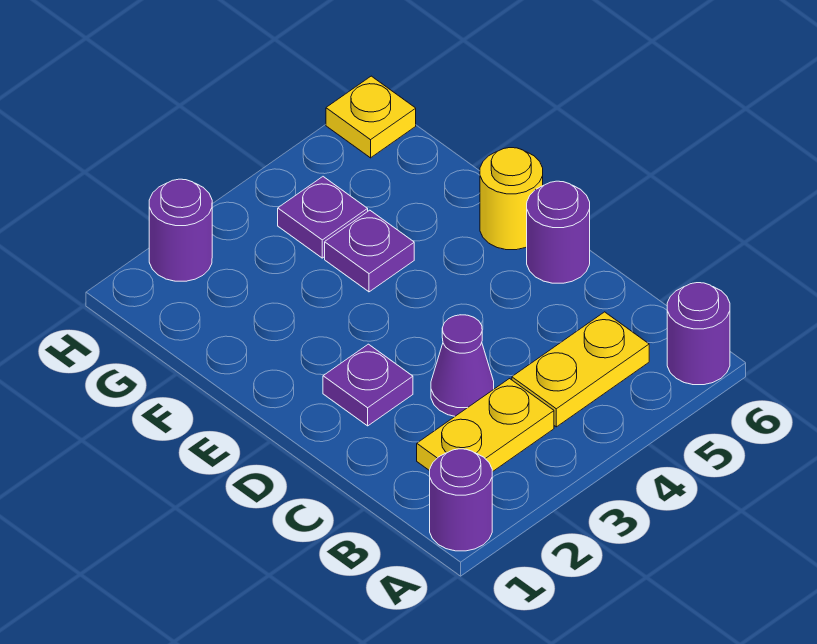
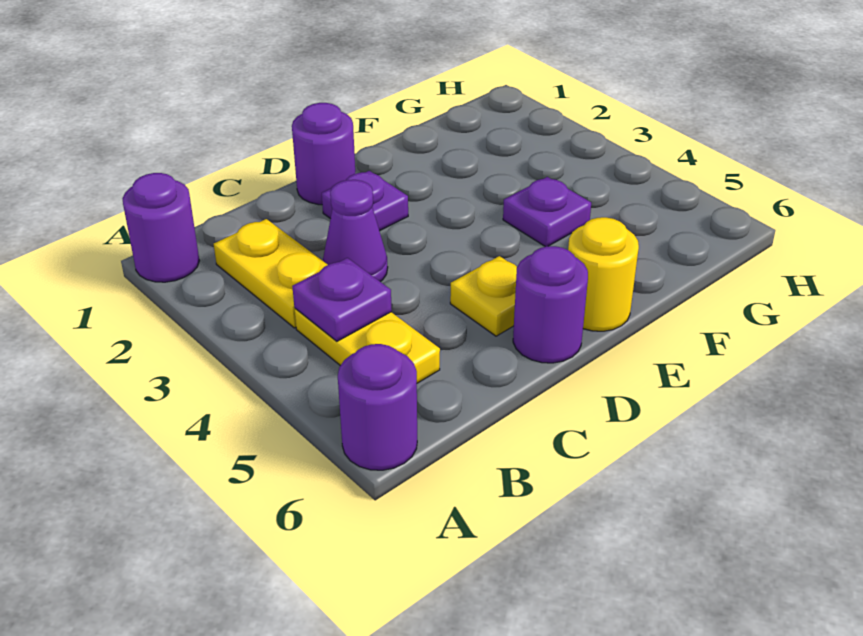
purple plate G4 level 1 -> purple plate B4 level 2
purple round brick H2 level 1 -> purple round brick D1 level 1
yellow plate H6 level 1 -> yellow plate D5 level 1

